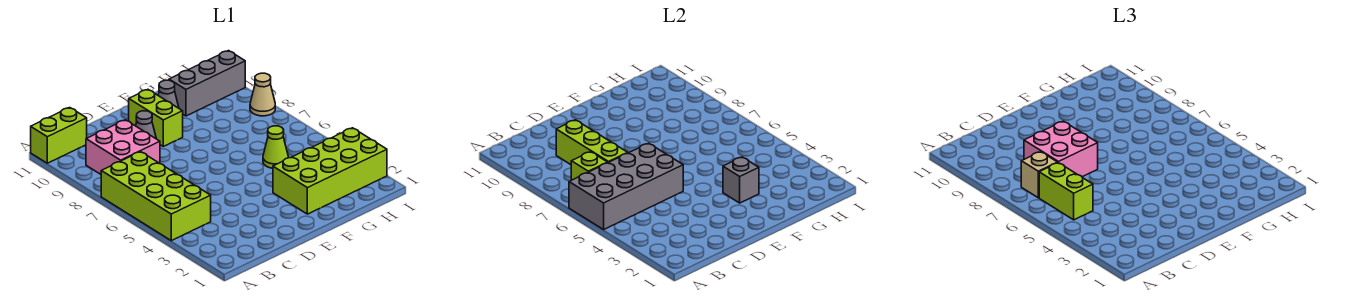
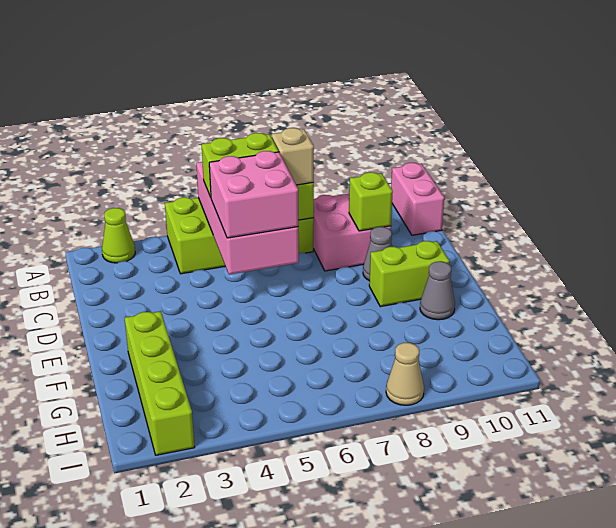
grey brick A5:D6 level 2 -> pink brick A5:D6 level 2
lime brick A11:B11 level 1 -> pink brick A11:B11 level 1
lime brick C7:C9 level 2 -> lime brick C9 level 2
pink brick C7:D8 level 3 -> pink brick C5:D6 level 3
lime brick F2:I3 level 1 -> lime brick F2:I2 level 1
grey brick F3 level 2 -> none
lime cone G5 level 1 -> lime cone A2 level 1
grey brick G10:I10 level 1 -> none

